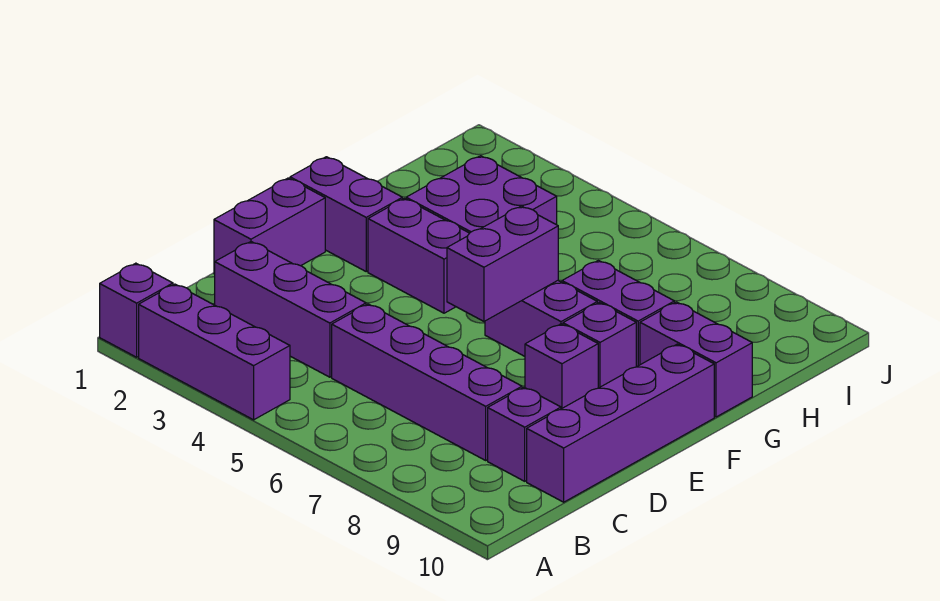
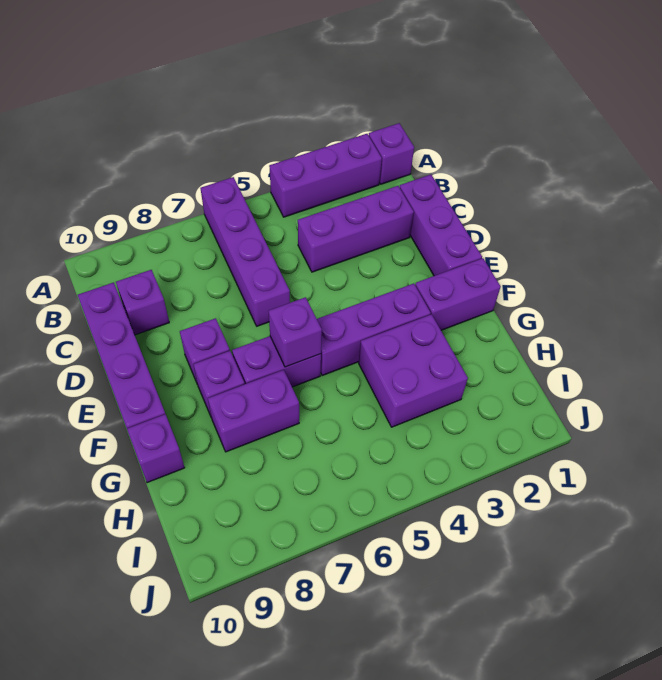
purple brick C5:C8 level 1 -> purple brick A6:D6 level 1
purple brick D1:E1 level 1 -> purple brick C1:E1 level 1
purple brick E6:F6 level 2 -> purple brick F6 level 2
purple brick F3:F4 level 1 -> purple brick F3:F5 level 1
purple brick G9:G10 level 1 -> purple brick G10 level 1

